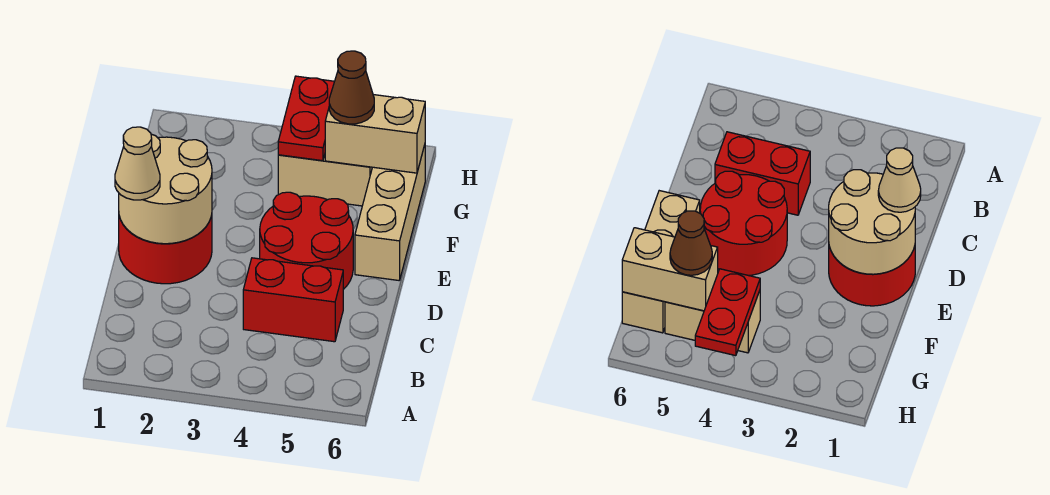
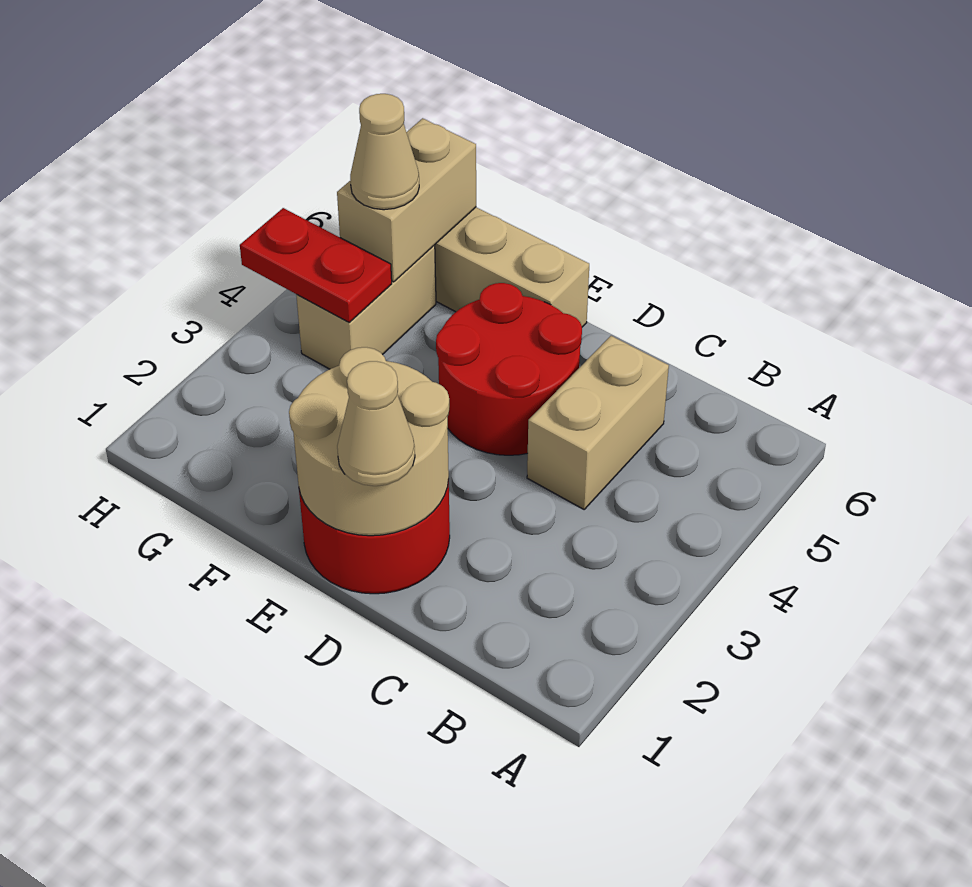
red brick C4:C5 level 1 -> tan brick C4:C5 level 1
brown cone G5 level 3 -> tan cone G5 level 3

